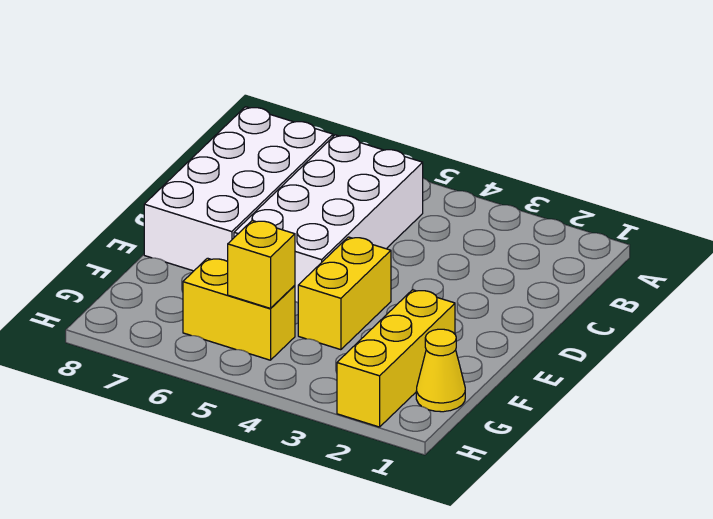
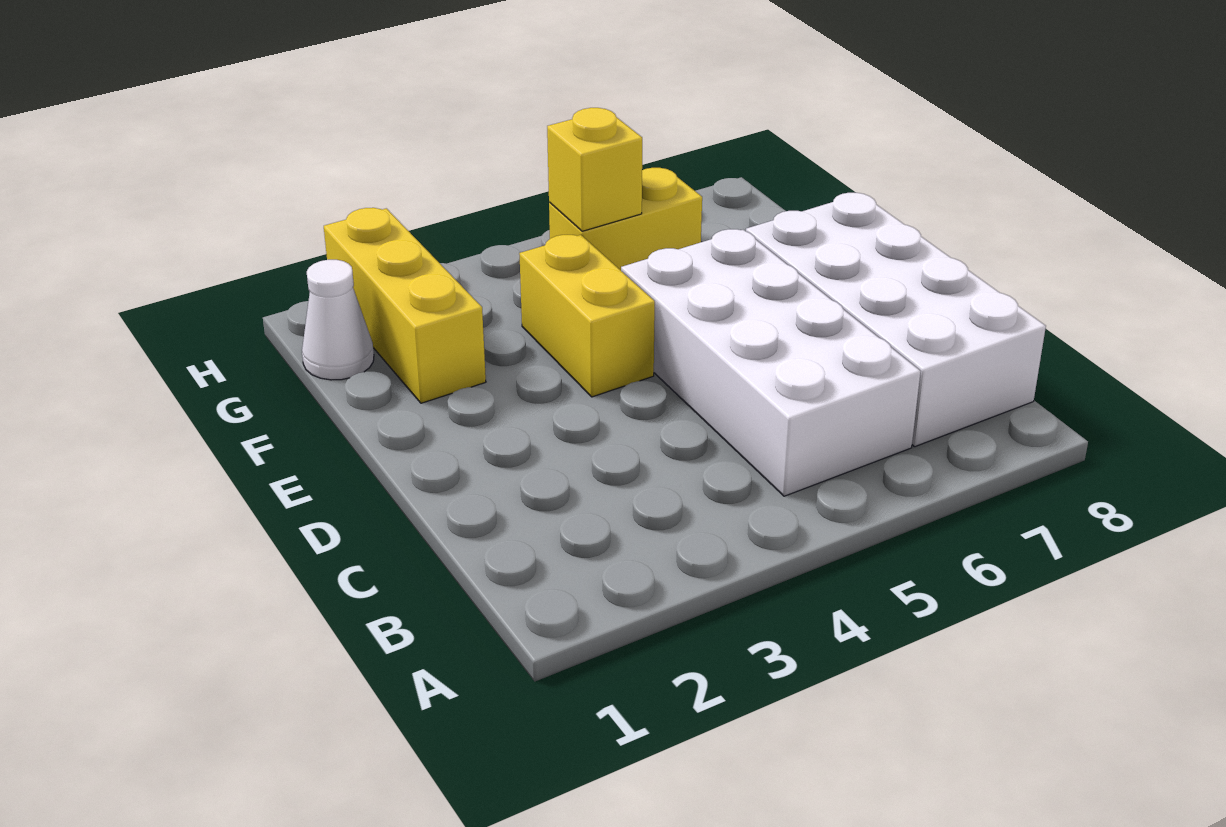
yellow cone G1 level 1 -> white cone G1 level 1

